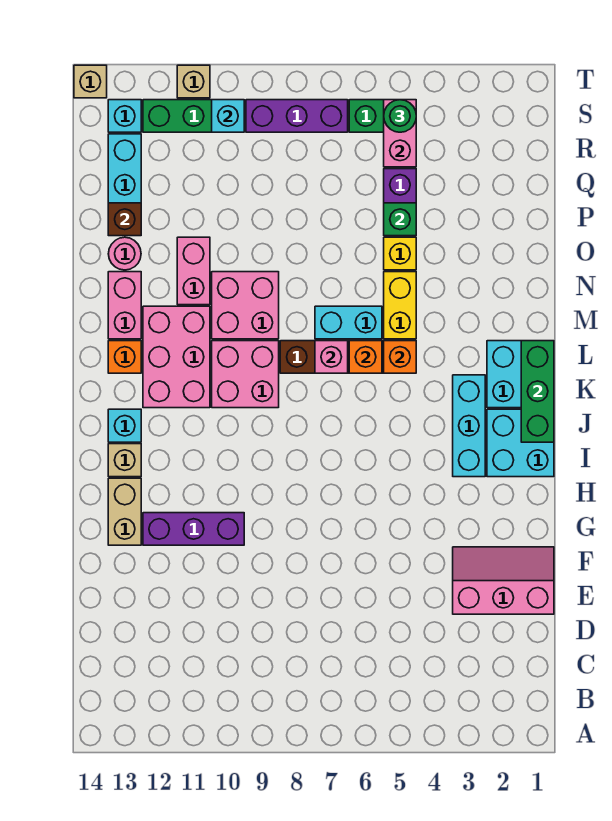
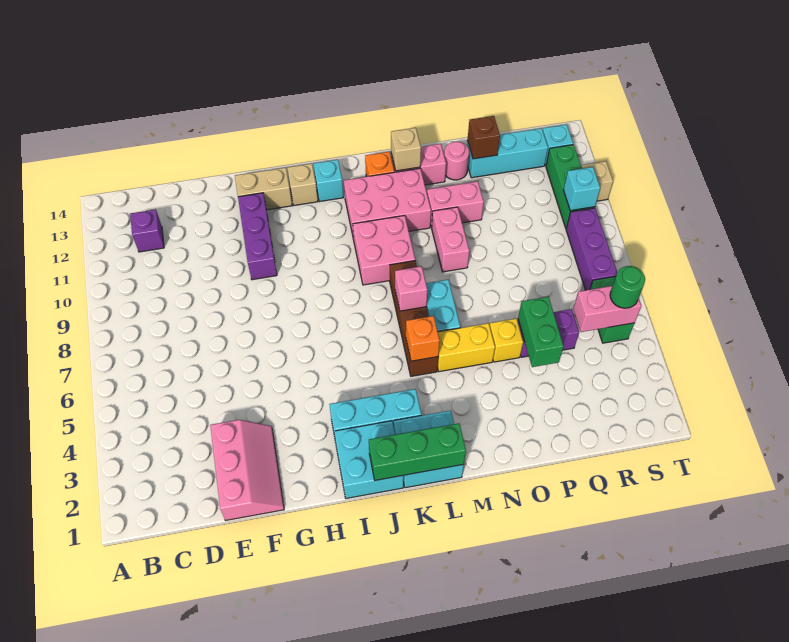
none -> purple brick C12 level 1
orange brick L6 level 2 -> none
pink brick M9:N10 level 1 -> pink brick N9:N10 level 1
green brick P5 level 2 -> green brick P4:P5 level 2
tan brick T14 level 1 -> tan brick M13 level 2

